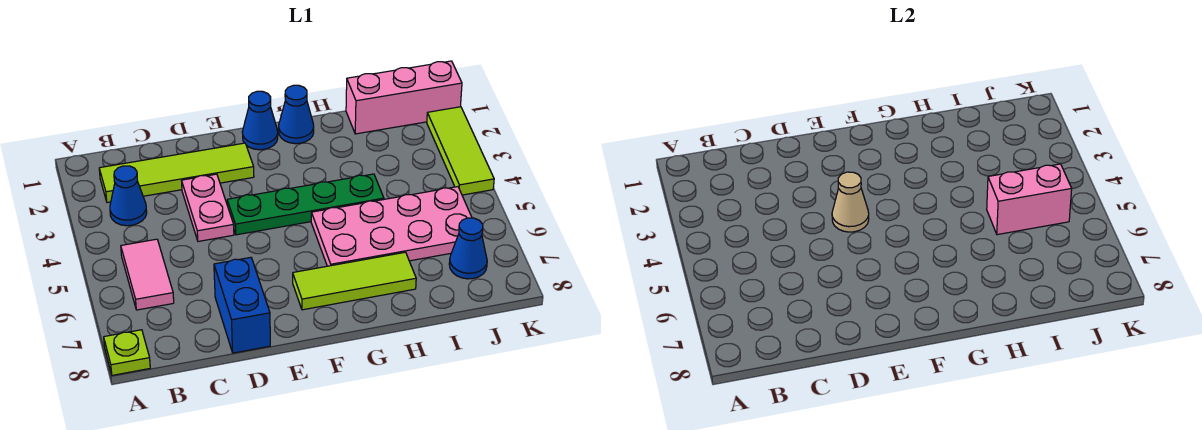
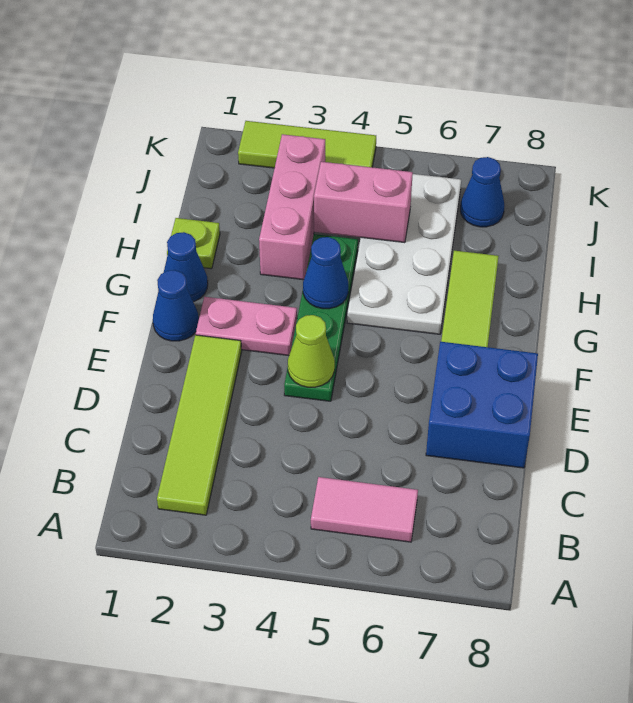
lime plate A8 level 1 -> lime plate H1 level 1
blue cone B3 level 1 -> blue cone G4 level 2
pink plate D3:D4 level 1 -> pink plate F2:F3 level 1
blue brick D7:D8 level 1 -> blue brick D7:E8 level 1
tan cone E4 level 2 -> lime cone E4 level 2
pink plate G5:J6 level 1 -> white plate G5:J6 level 1
pink brick I1:K1 level 1 -> pink brick H3:J3 level 1
pink brick I5:J5 level 2 -> pink brick I4:I5 level 2

